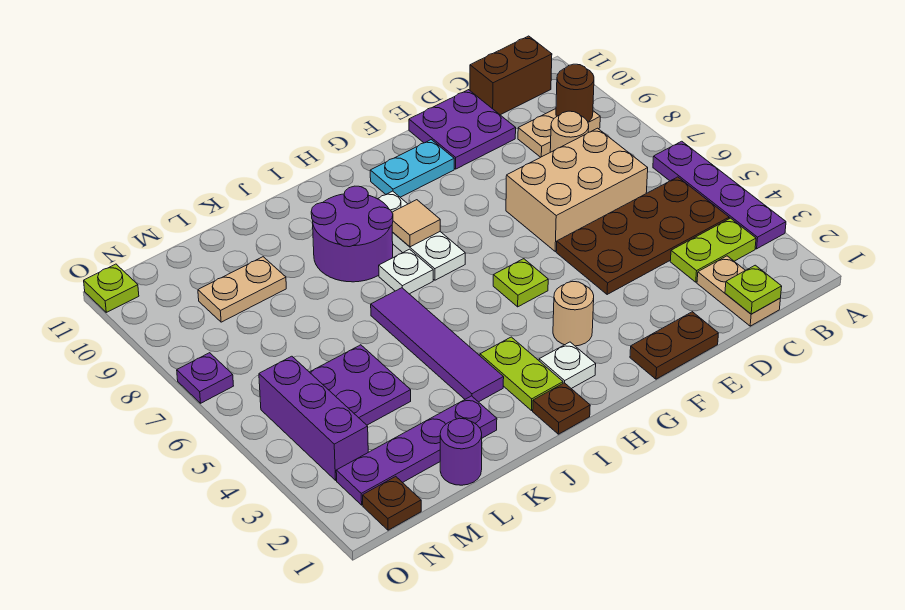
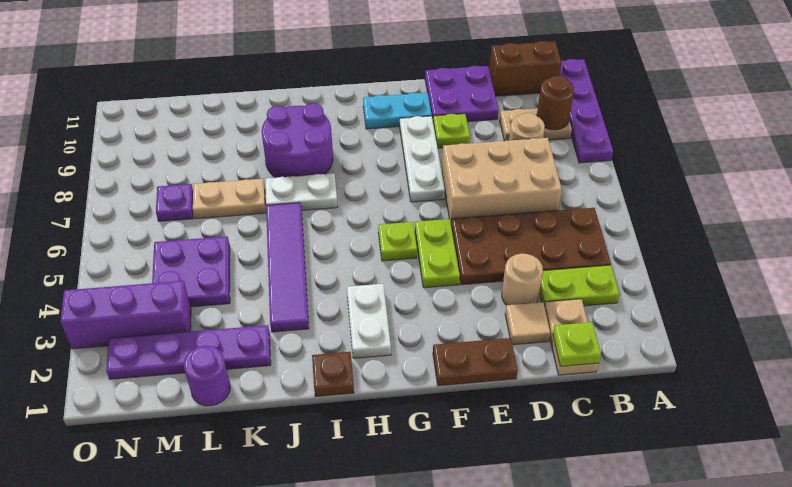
purple plate A3:A6 level 1 -> purple plate A8:A11 level 1
tan round brick G3 level 1 -> tan round brick D3 level 1
white plate H2 level 1 -> white plate H2:H3 level 1
white plate H7:H9 level 1 -> white plate F7:F9 level 1
tan tile H8 level 2 -> tan tile D2 level 1
lime plate I2:I3 level 1 -> lime plate F4:F5 level 1
white plate I7 level 1 -> white plate I7:J7 level 1
tan plate L9:M9 level 1 -> tan plate K7:L7 level 1
brown plate N1 level 1 -> none
purple brick N3:N5 level 1 -> purple brick M3:O3 level 1
purple plate O7 level 1 -> purple plate M7 level 1
lime plate O11 level 1 -> lime plate E9 level 1

